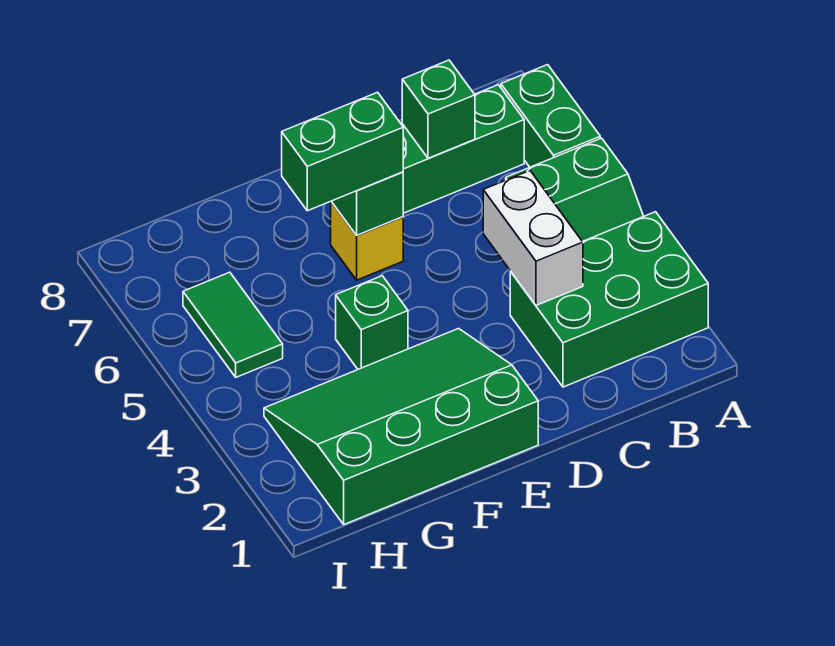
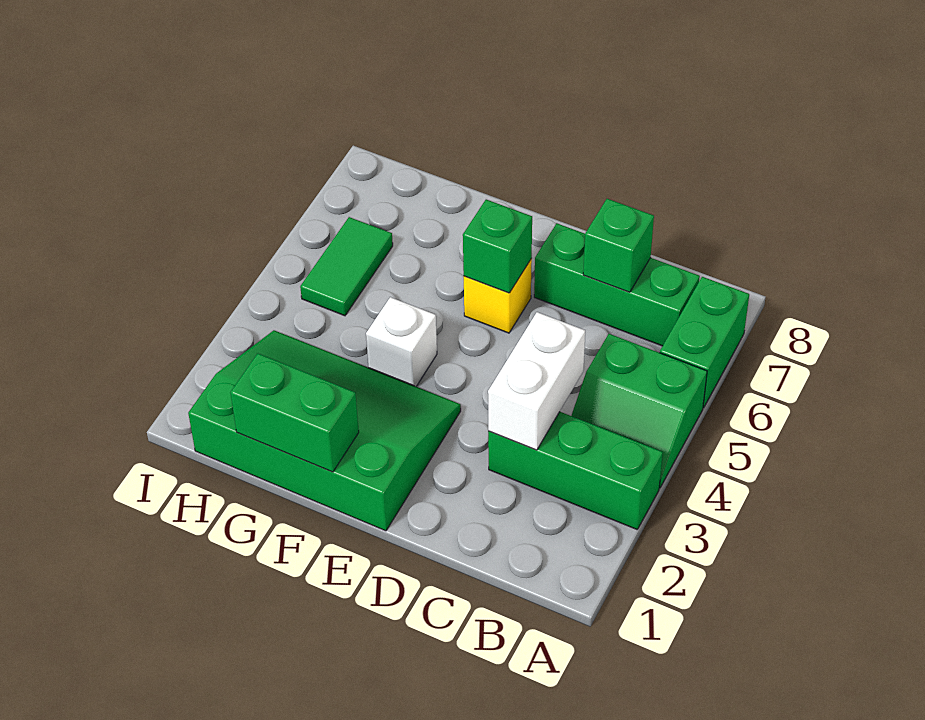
green brick A2:C3 level 1 -> green brick A3:C3 level 1
green brick E6:F6 level 3 -> green brick F1:G1 level 2
green brick F4 level 1 -> white brick F4 level 1

